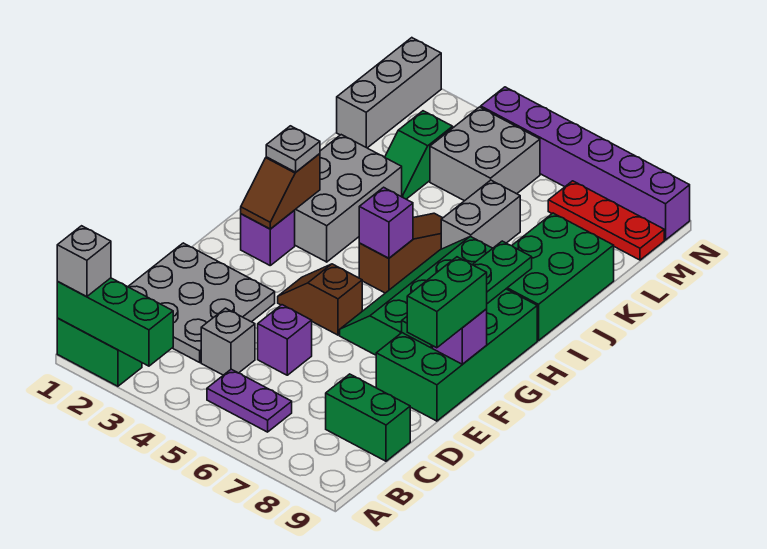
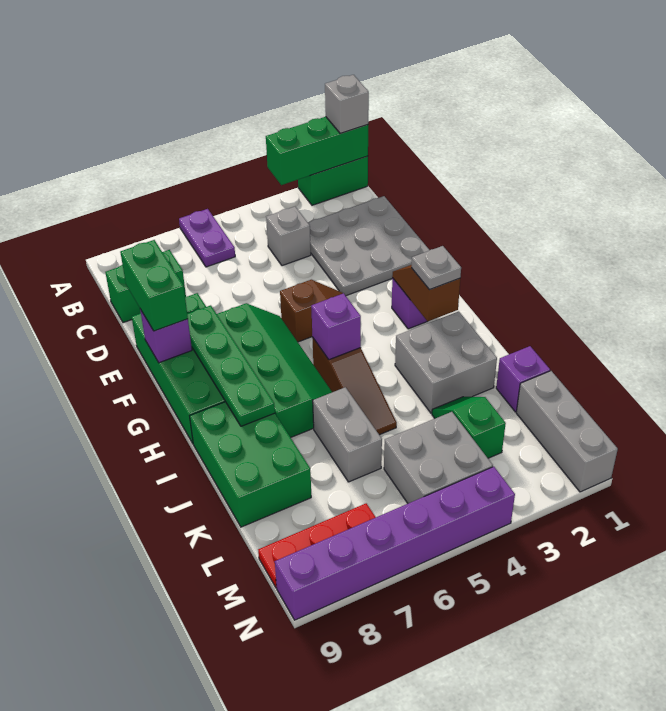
purple plate B5:B6 level 1 -> purple plate A6:B6 level 1
purple brick D5 level 1 -> purple brick K1 level 1
grey brick H2:J3 level 1 -> grey brick I2:J3 level 1

